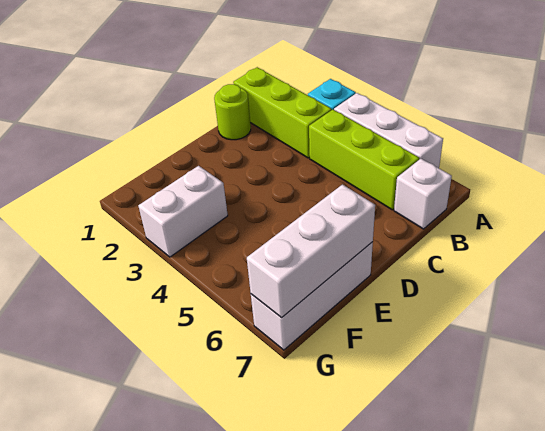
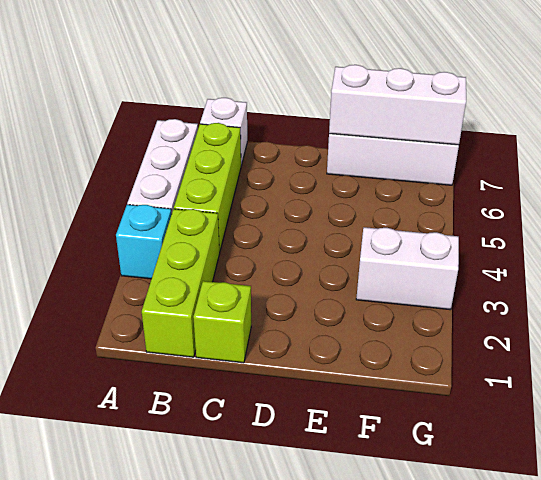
lime round brick C1 level 1 -> lime brick C1 level 1

